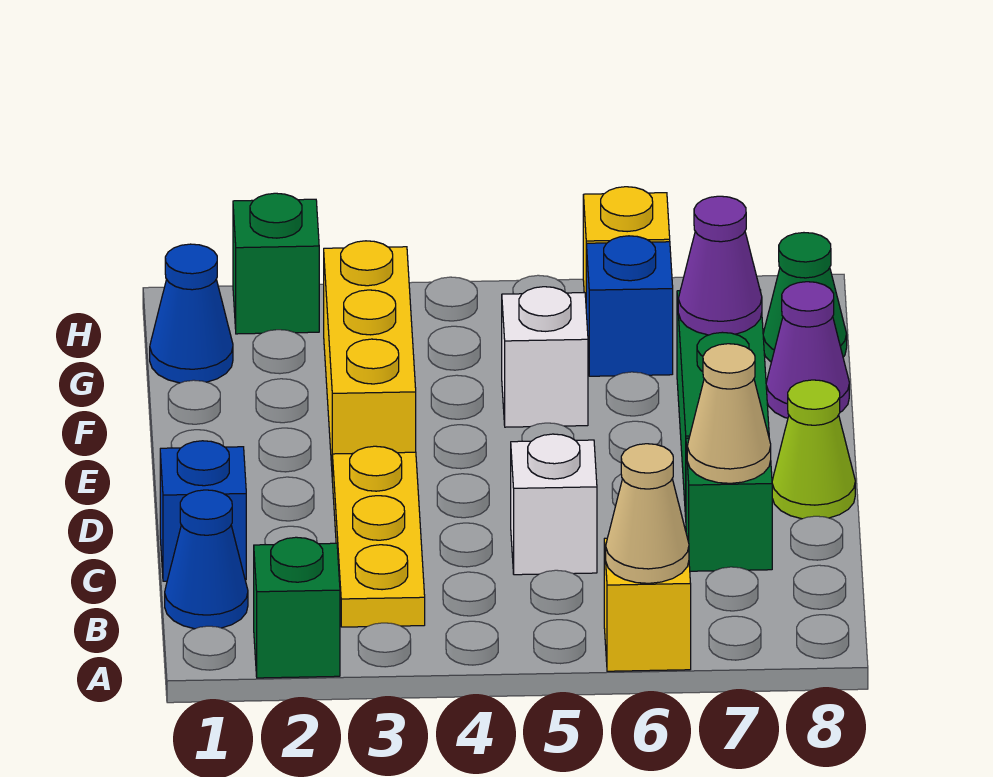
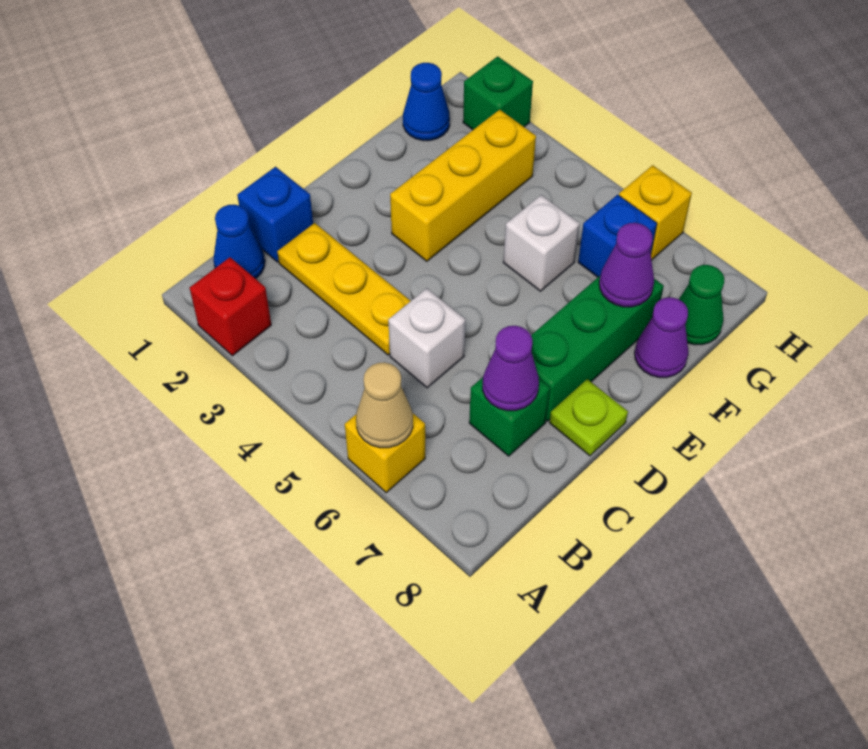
green brick A2 level 1 -> red brick A2 level 1
yellow plate B3:D3 level 1 -> yellow plate C2:C4 level 1
tan cone C7 level 2 -> purple cone C7 level 2
lime cone D8 level 1 -> lime plate D8 level 1

